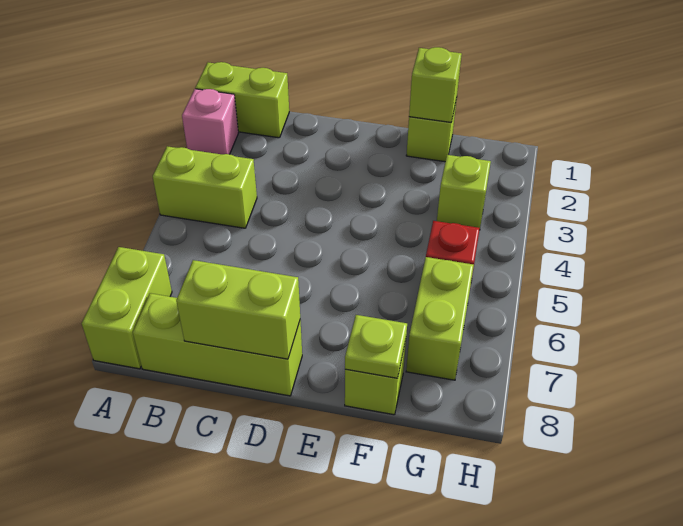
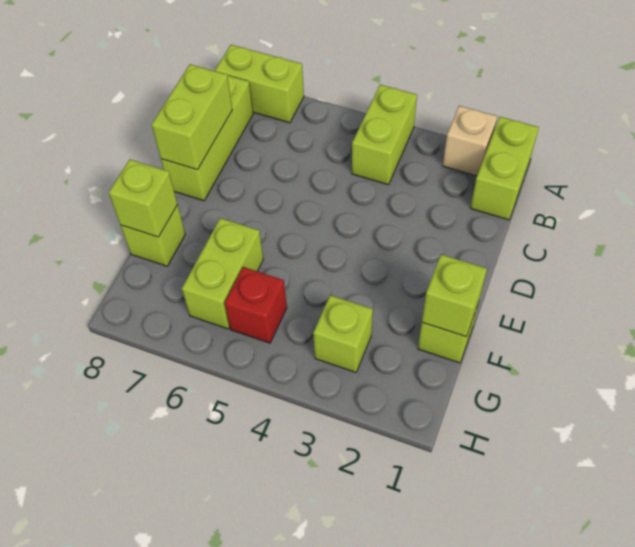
pink brick A2 level 1 -> tan brick A2 level 1
lime plate F8 level 2 -> lime brick F8 level 2
lime brick G6:G7 level 1 -> lime brick F6:G6 level 1

